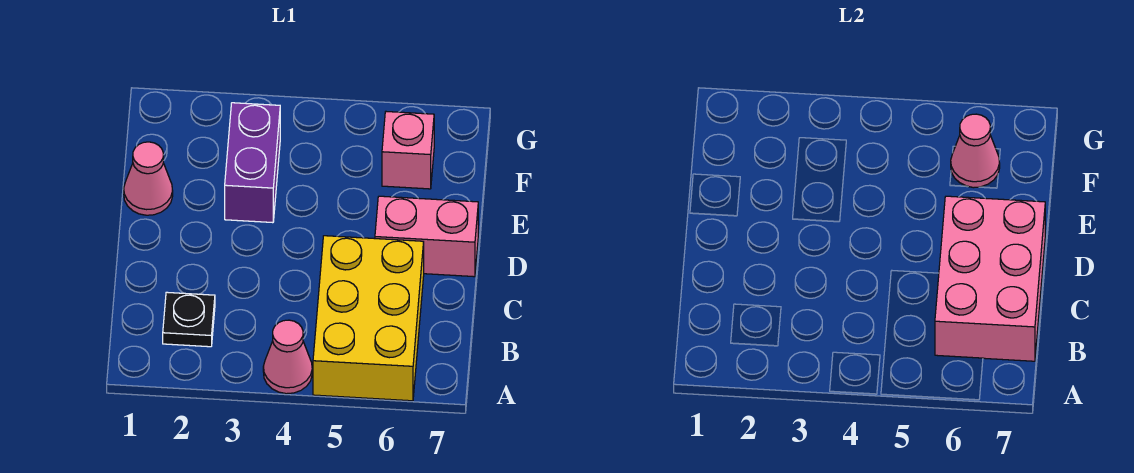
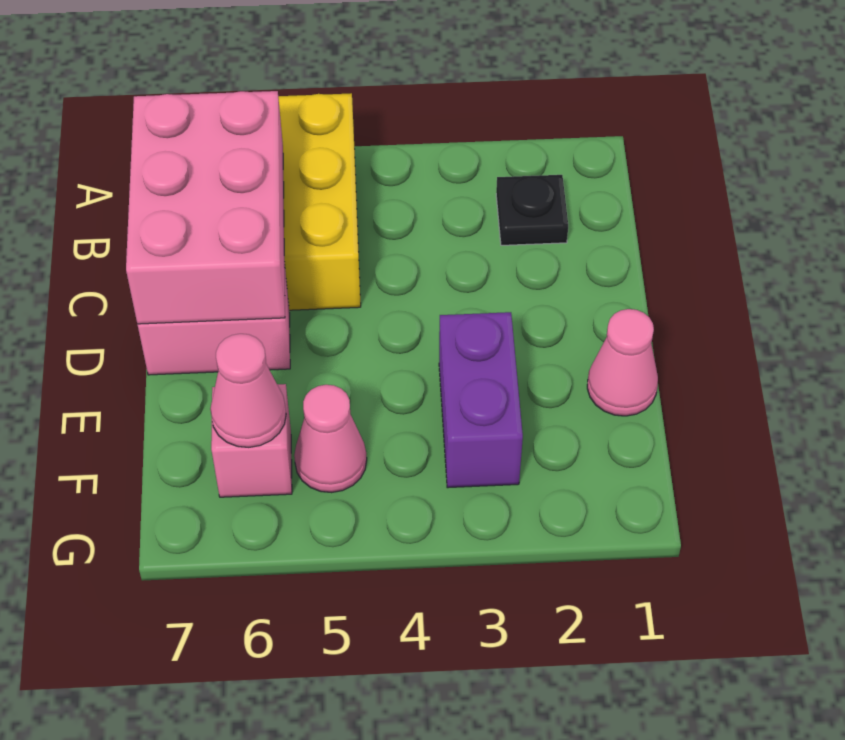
pink cone A4 level 1 -> pink cone F5 level 1

